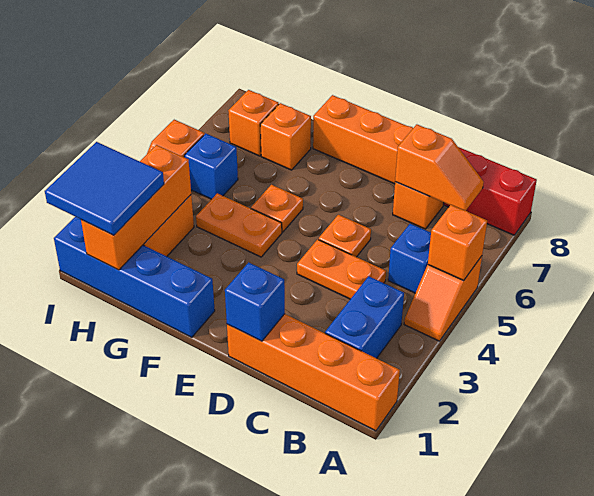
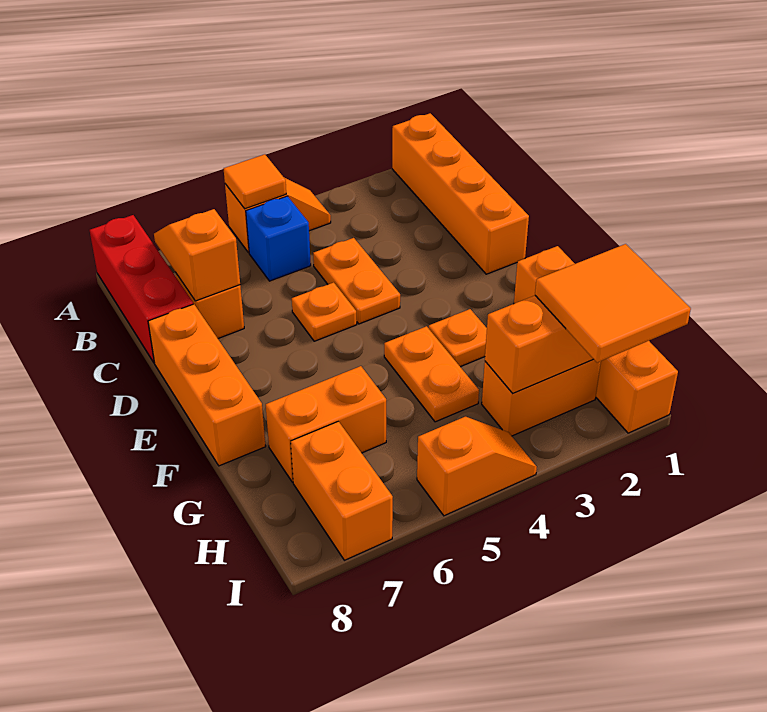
orange brick A5 level 2 -> orange tile A5 level 2
blue brick B2:B3 level 1 -> none
blue brick D1 level 2 -> none
blue brick F1:I1 level 1 -> orange brick F1:I1 level 1
orange plate F5 level 1 -> orange plate F3 level 1
orange brick G7 level 1 -> orange brick G6:G7 level 1
blue tile H1:I2 level 3 -> orange tile H1:I2 level 3
blue brick H5 level 1 -> none
orange brick H7 level 1 -> orange brick H7:I7 level 1

